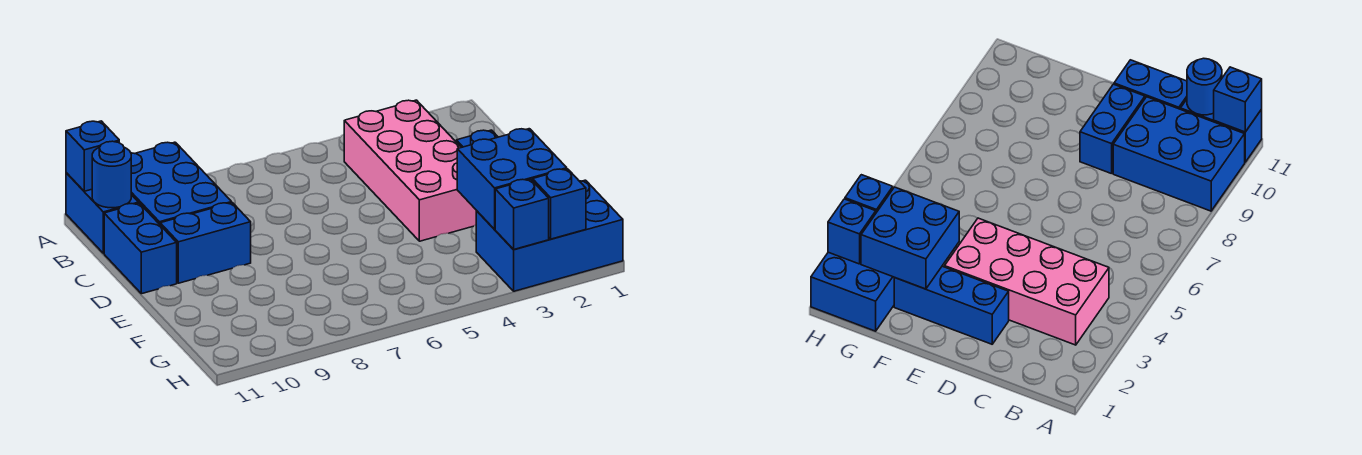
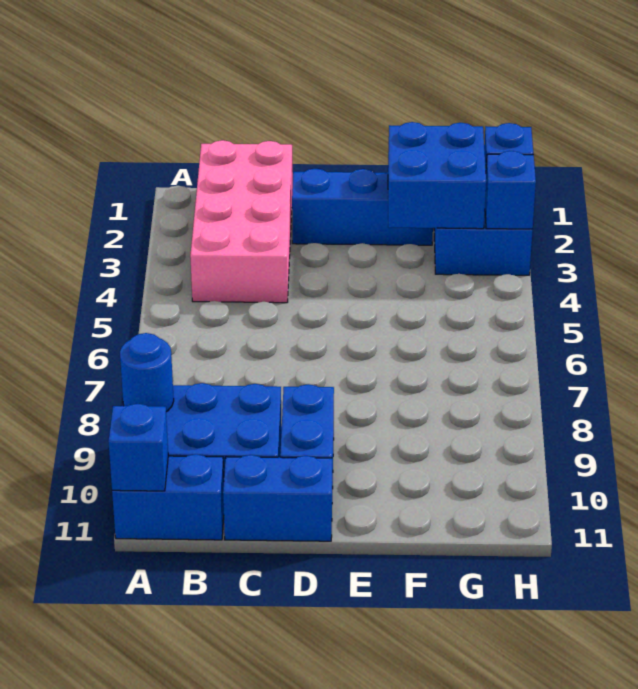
pink brick B3:E4 level 1 -> pink brick B1:C4 level 1
blue round brick B11 level 2 -> blue round brick A9 level 2

